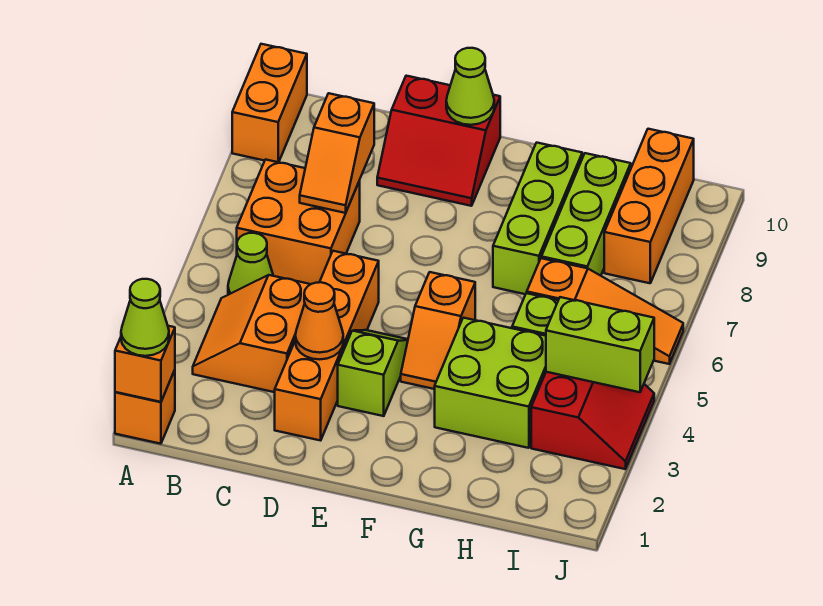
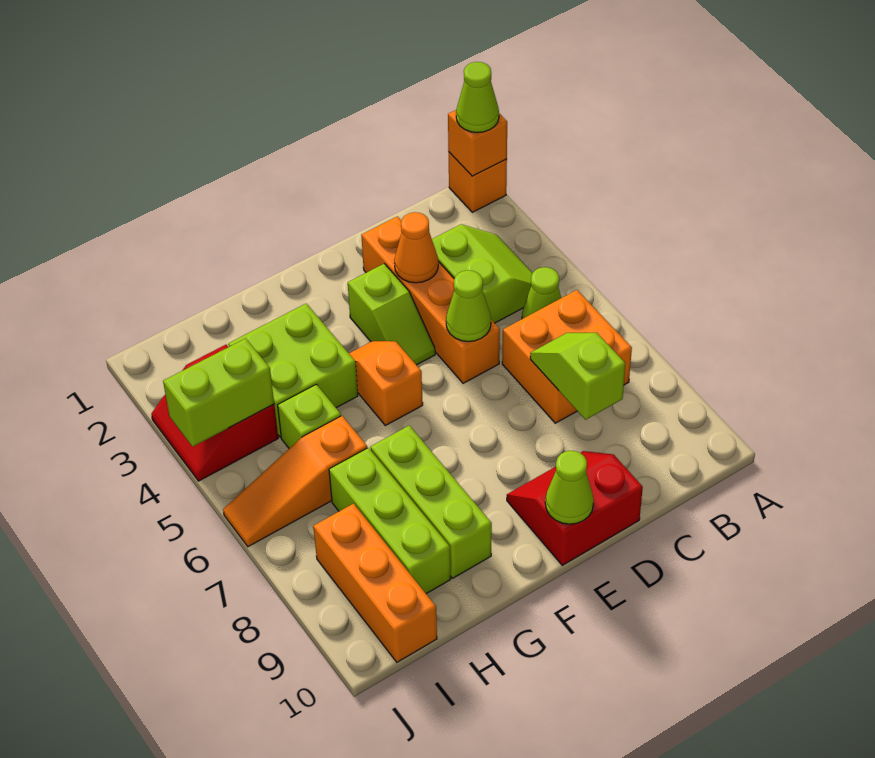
orange brick A9:A10 level 1 -> none
orange slope B3:C4 level 1 top C -> lime slope B3:C4 level 1 top C
orange slope C7:C8 level 2 top 8 -> lime slope C7:C8 level 2 top 8
none -> lime cone D5 level 2

